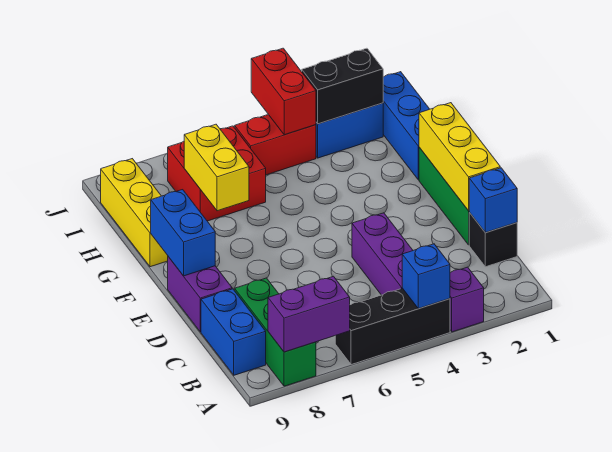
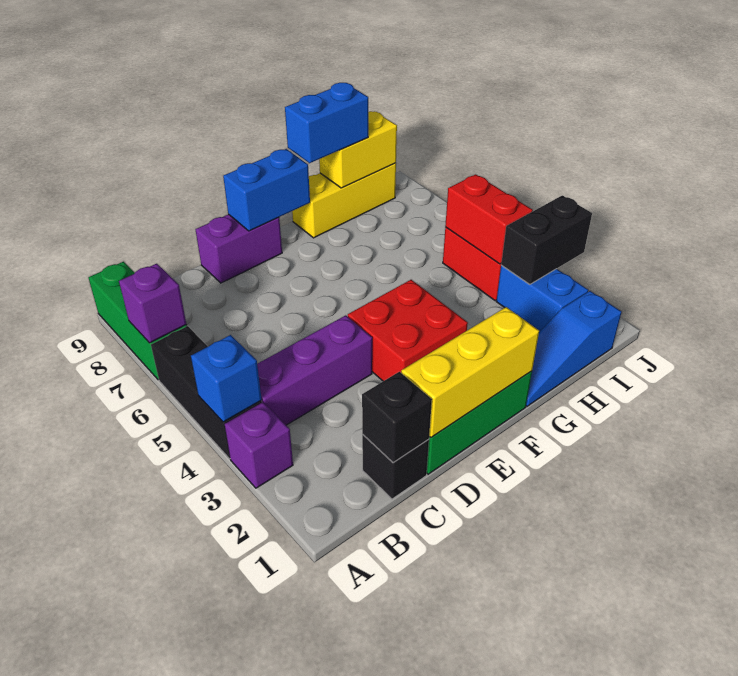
purple brick A7:A8 level 2 -> purple brick A7 level 2
green brick A8:C8 level 1 -> green brick A7:A9 level 1
blue brick B9:C9 level 1 -> blue brick G9:H9 level 3
blue brick C1 level 2 -> black brick C1 level 2
blue brick G1:I1 level 1 -> blue slope G1:I1 level 1 top I
yellow brick G7:H7 level 2 -> yellow brick H9:I9 level 2
red brick H6:I7 level 1 -> red brick E3:F4 level 1
black brick I2:I3 level 2 -> black brick I3:J3 level 2
red brick I4:J4 level 2 -> red brick I4:I5 level 2

